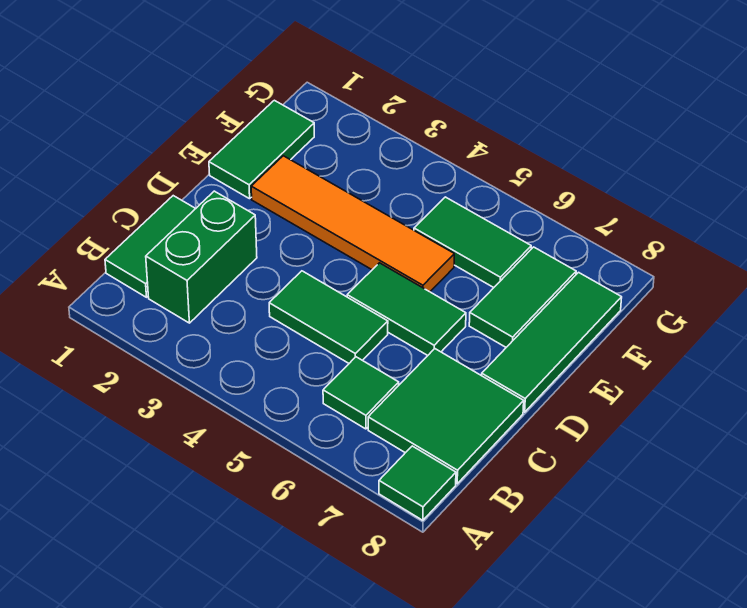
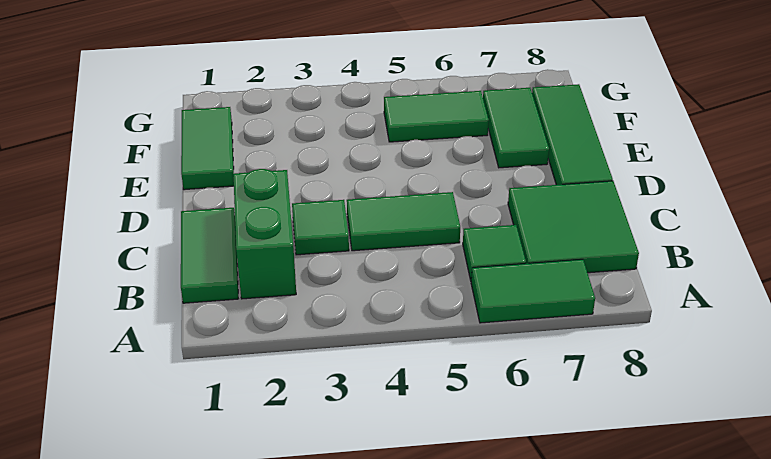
green tile A8 level 1 -> green tile C3 level 1
green tile D5:D6 level 1 -> green tile A6:A7 level 1
orange tile E2:E5 level 1 -> none

